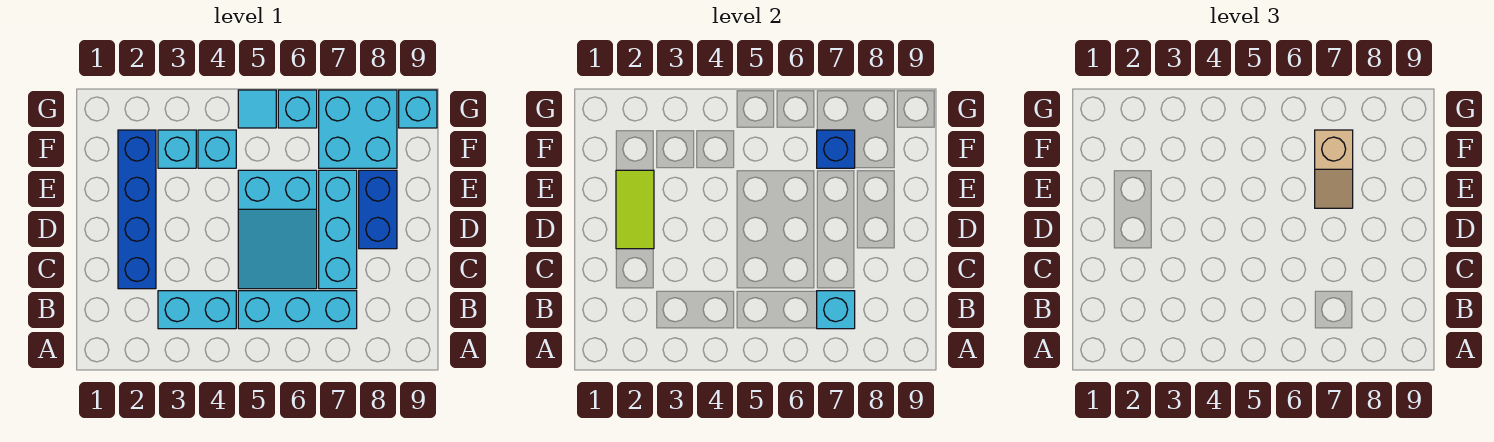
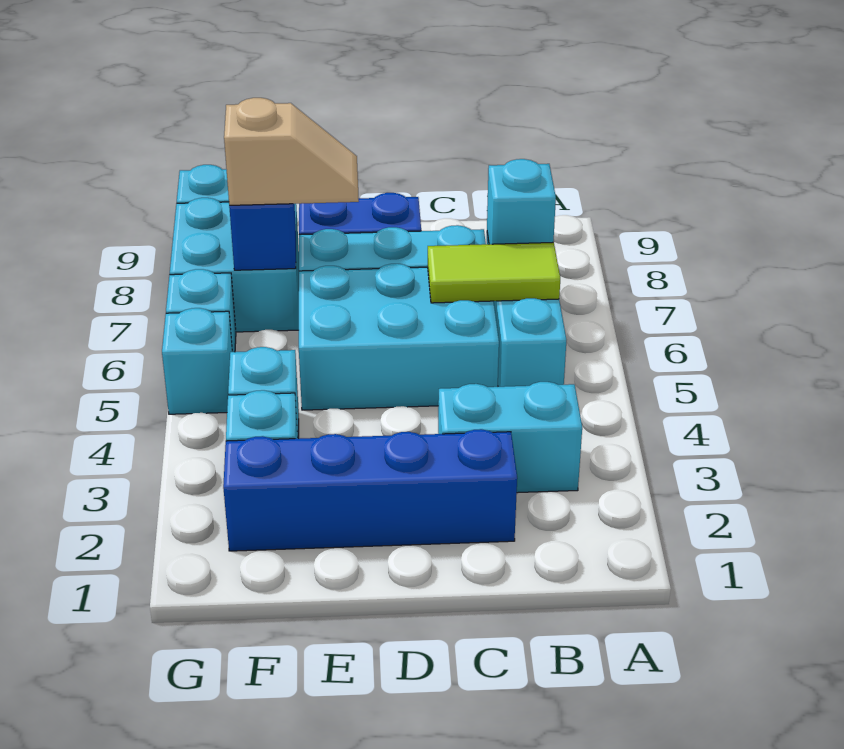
cyan brick B3:B4 level 1 -> cyan brick B3:C3 level 1
cyan slope C5:E6 level 1 top E -> cyan brick C5:E6 level 1
lime tile D2:E2 level 2 -> lime tile B6:C6 level 2
cyan tile G5 level 1 -> cyan brick G5 level 1

